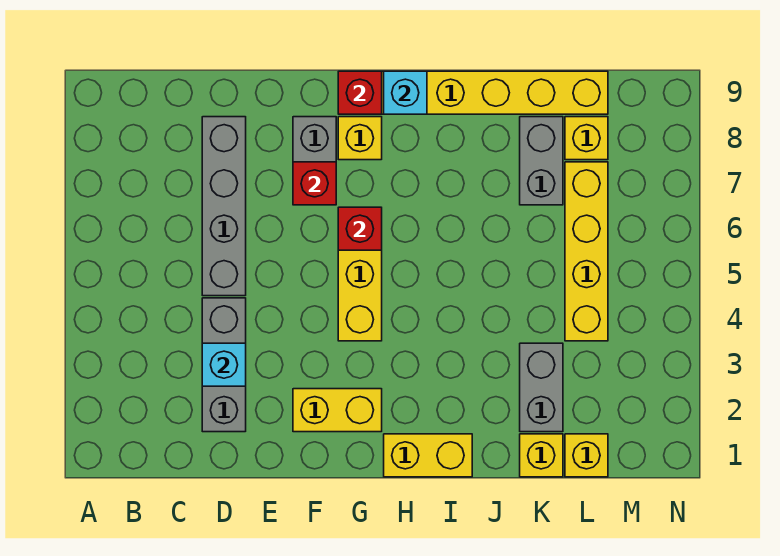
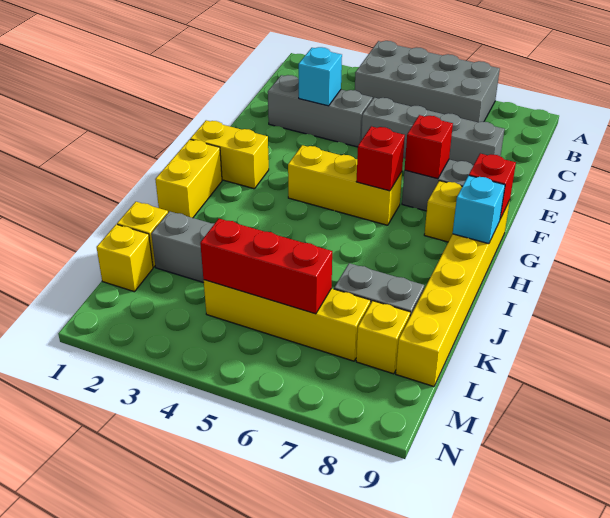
none -> grey brick A4:B7 level 1
yellow brick F2:G2 level 1 -> yellow brick G1:G2 level 1
none -> red brick L4:L6 level 2

